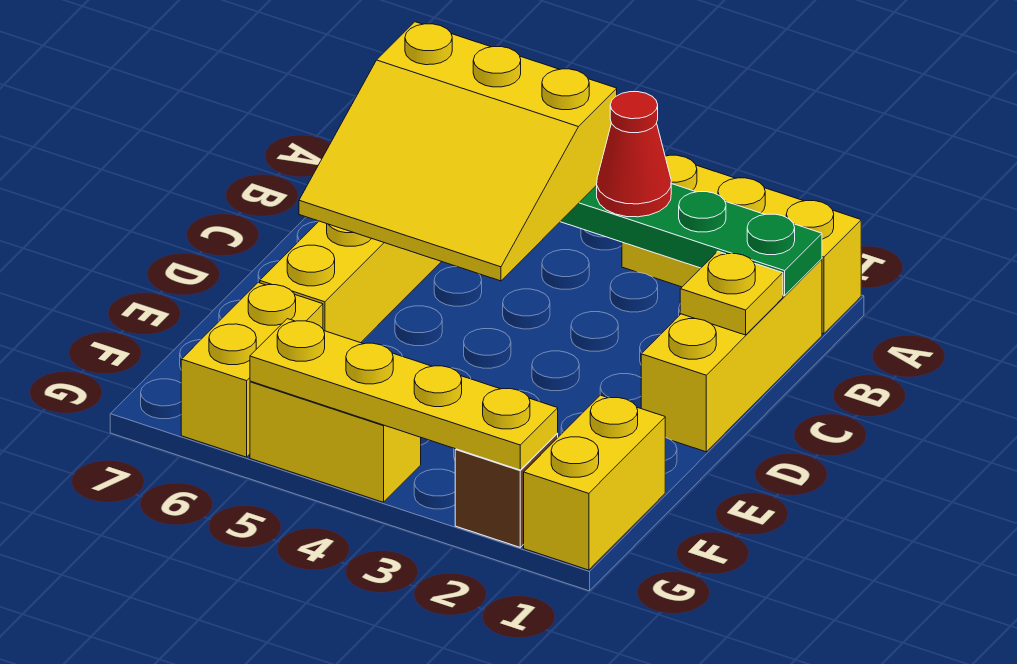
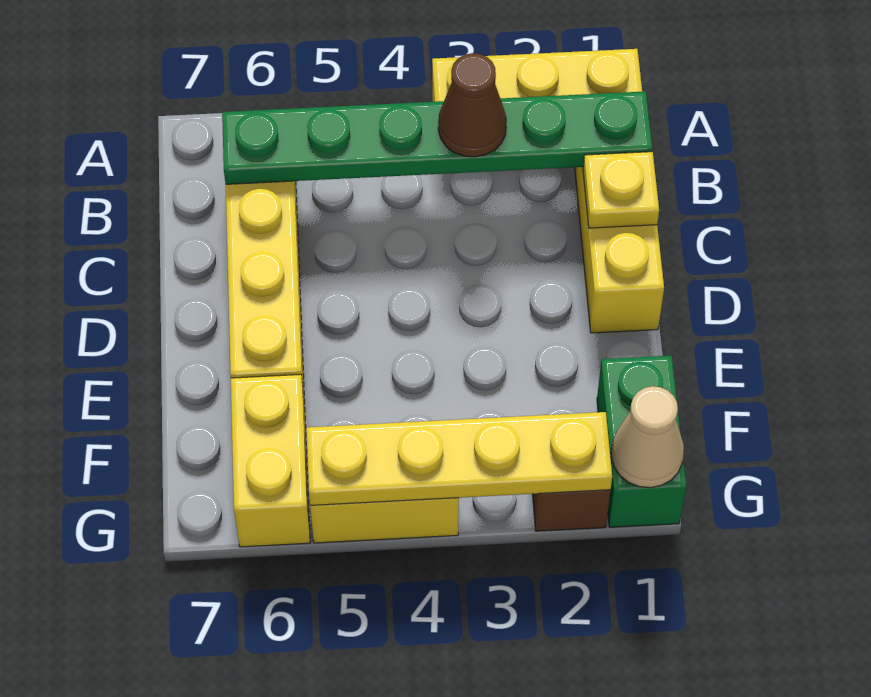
red cone B3 level 3 -> brown cone B3 level 3
yellow slope B4:D6 level 3 top B -> none
yellow brick F1:G1 level 1 -> green brick F1:G1 level 1
none -> tan cone G1 level 2

